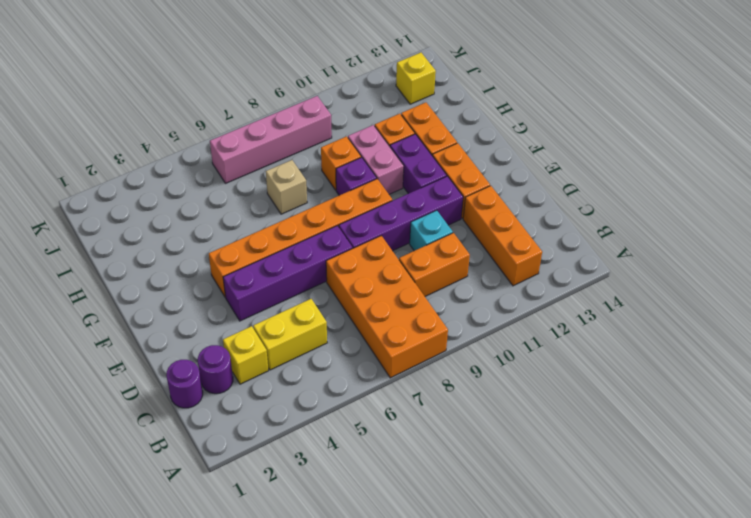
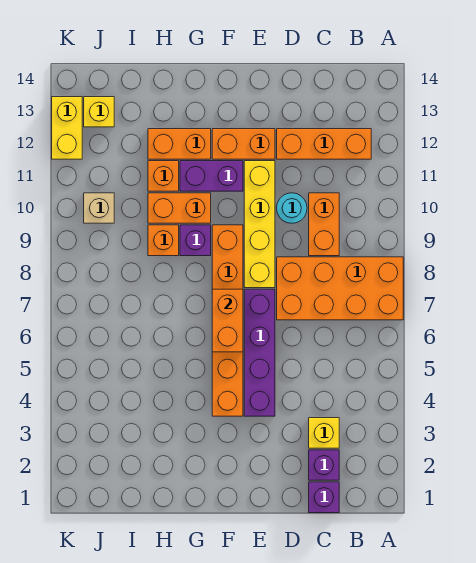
purple round brick C1 level 1 -> purple brick C1 level 1
purple round brick C2 level 1 -> purple brick C2 level 1
yellow brick C4:C5 level 1 -> yellow brick K12:K13 level 1
cyan brick D10 level 1 -> cyan round brick D10 level 1
purple brick E8:E11 level 1 -> yellow brick E8:E11 level 1
none -> orange brick F6:F7 level 2
pink brick G10:H10 level 1 -> orange brick G10:H10 level 1
tan brick H7 level 1 -> tan brick J10 level 1
pink brick J6:J9 level 1 -> none

